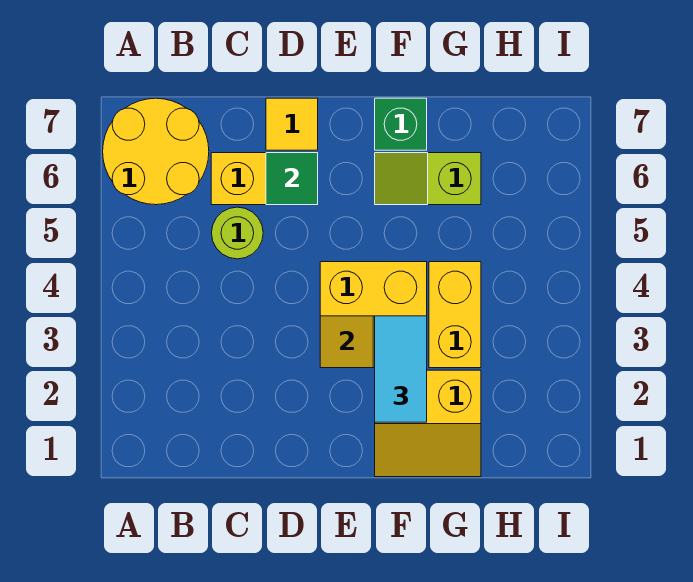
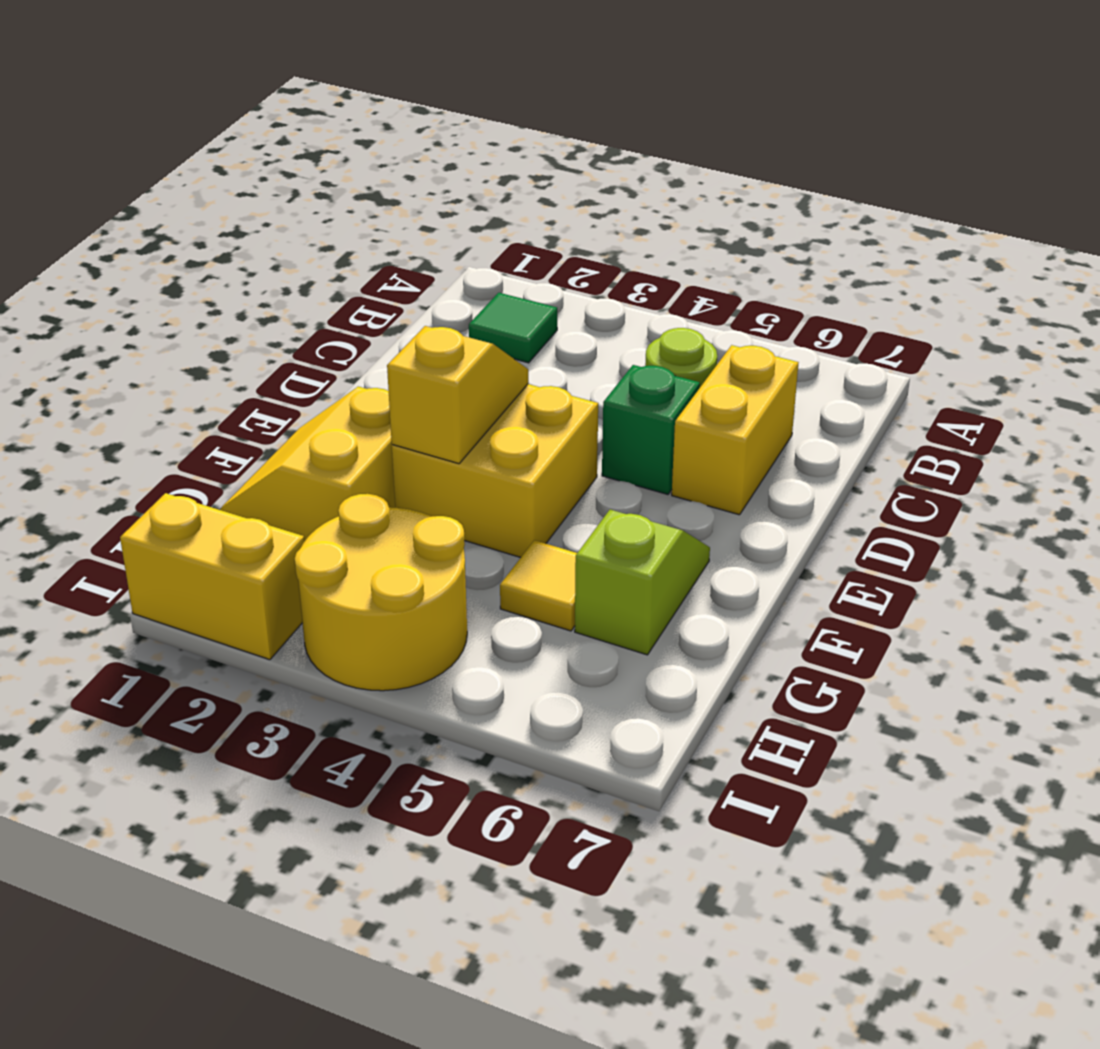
yellow round brick A6:B7 level 1 -> yellow round brick H3:I4 level 1
green tile D6 level 2 -> green tile B2 level 1
yellow tile D7 level 1 -> yellow tile G5 level 1
cyan tile F2:F3 level 3 -> none
green brick F7 level 1 -> green brick D5 level 1
yellow brick G3:G4 level 1 -> yellow brick I1:I2 level 1

